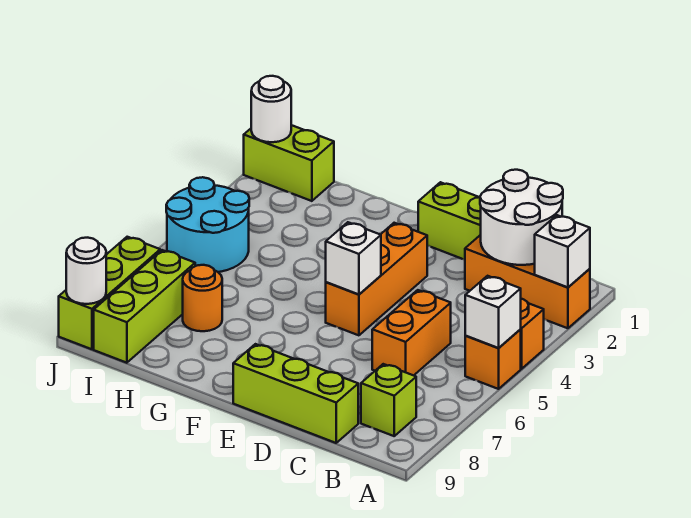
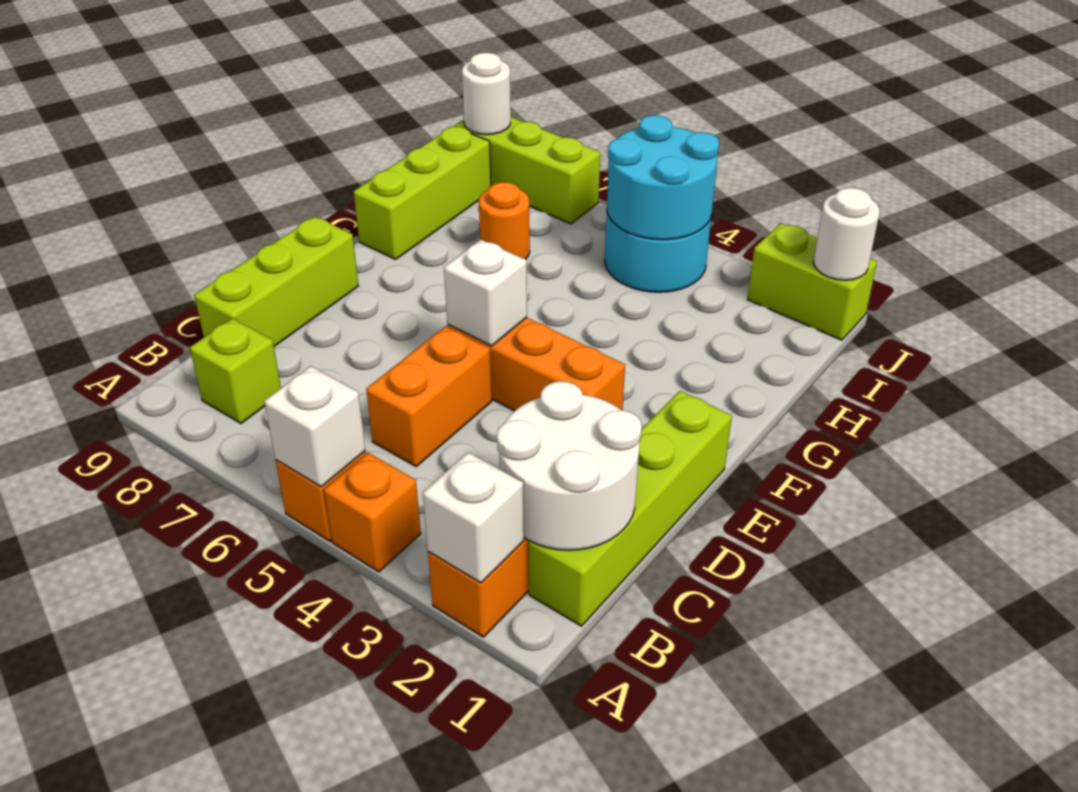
orange brick C5:C6 level 1 -> orange brick C5:D5 level 1
lime brick I1:J1 level 1 -> lime brick J1:J2 level 1
none -> cyan round brick I4:J5 level 2
lime brick I7:I9 level 1 -> lime brick G9:I9 level 1

